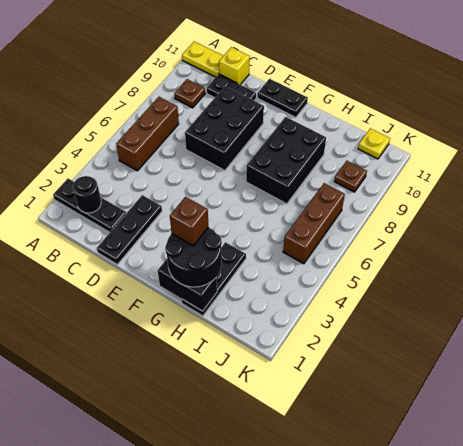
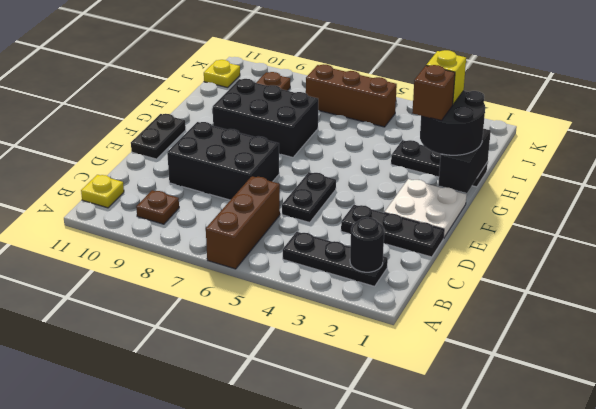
black plate A2:C2 level 1 -> black plate B2:B4 level 1
yellow plate A11:B11 level 1 -> yellow plate B11 level 1
brown brick B5:B7 level 1 -> brown brick A6:C6 level 1
black plate C10:D10 level 1 -> black plate D5:E5 level 1
yellow brick C11 level 1 -> yellow brick H2 level 4
none -> white plate E1:F2 level 1

